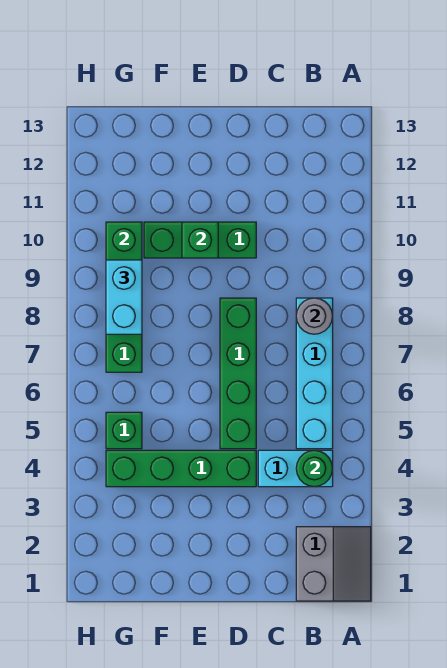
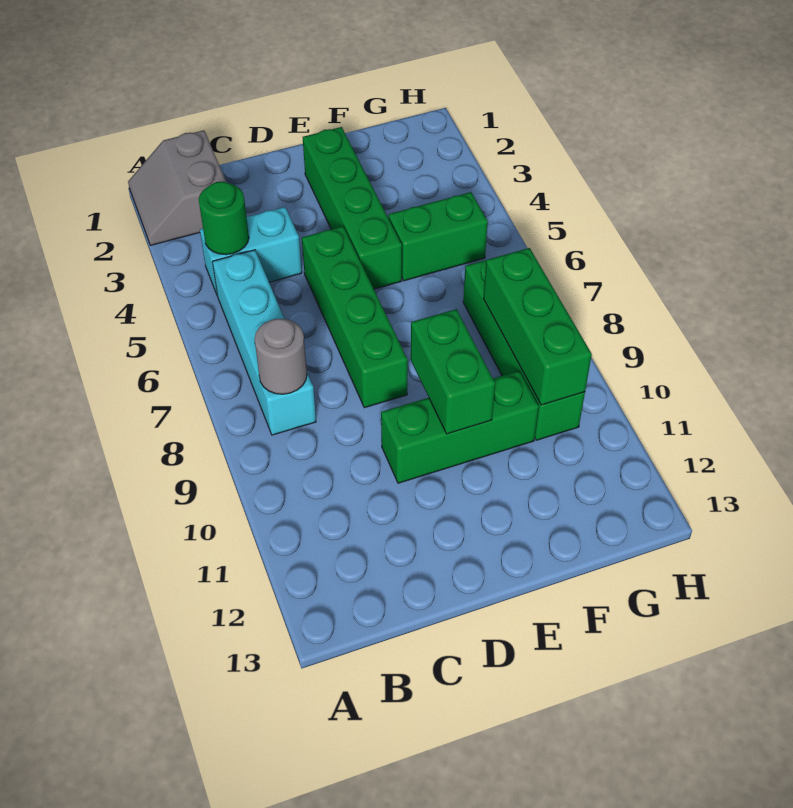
green brick D4:G4 level 1 -> green brick E2:E5 level 1
green brick E10 level 2 -> green brick E9:E10 level 2
green brick G5 level 1 -> green brick F5:G5 level 1
cyan brick G8:G9 level 3 -> none

